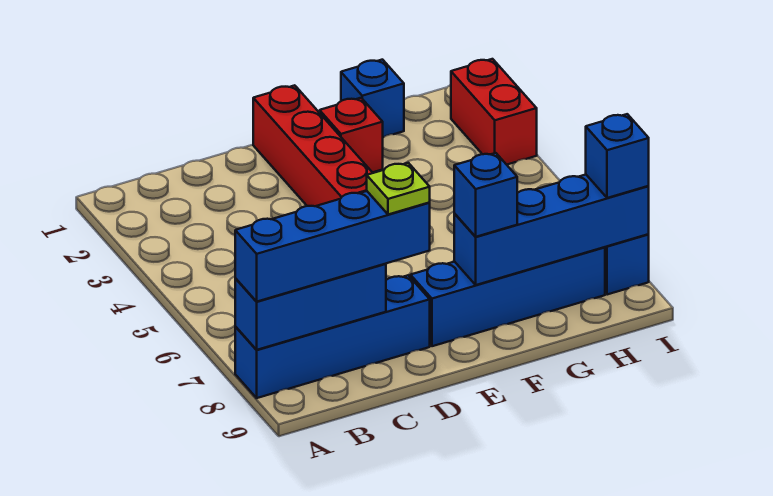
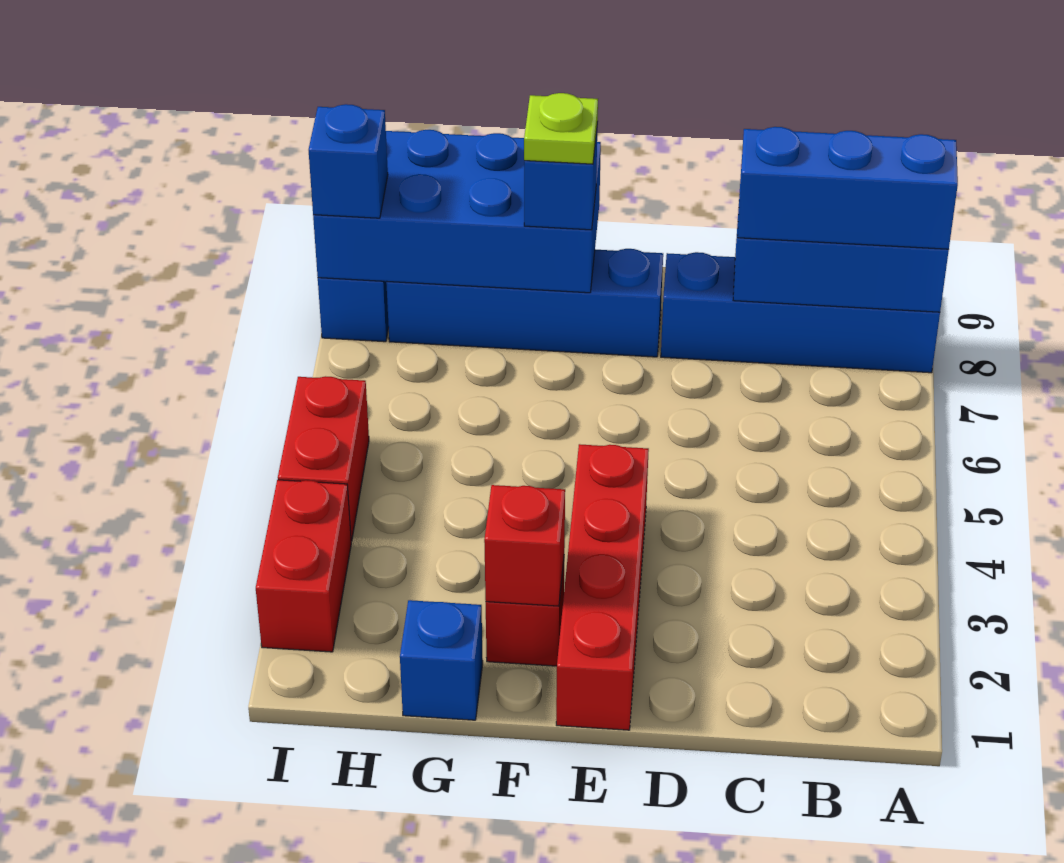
blue brick A8:D8 level 3 -> blue brick A8:C8 level 3
lime plate D8 level 4 -> lime plate F8 level 4
none -> red brick F2 level 2
blue brick F8:I8 level 2 -> blue brick F8:I9 level 2
none -> red brick I4:I5 level 1

